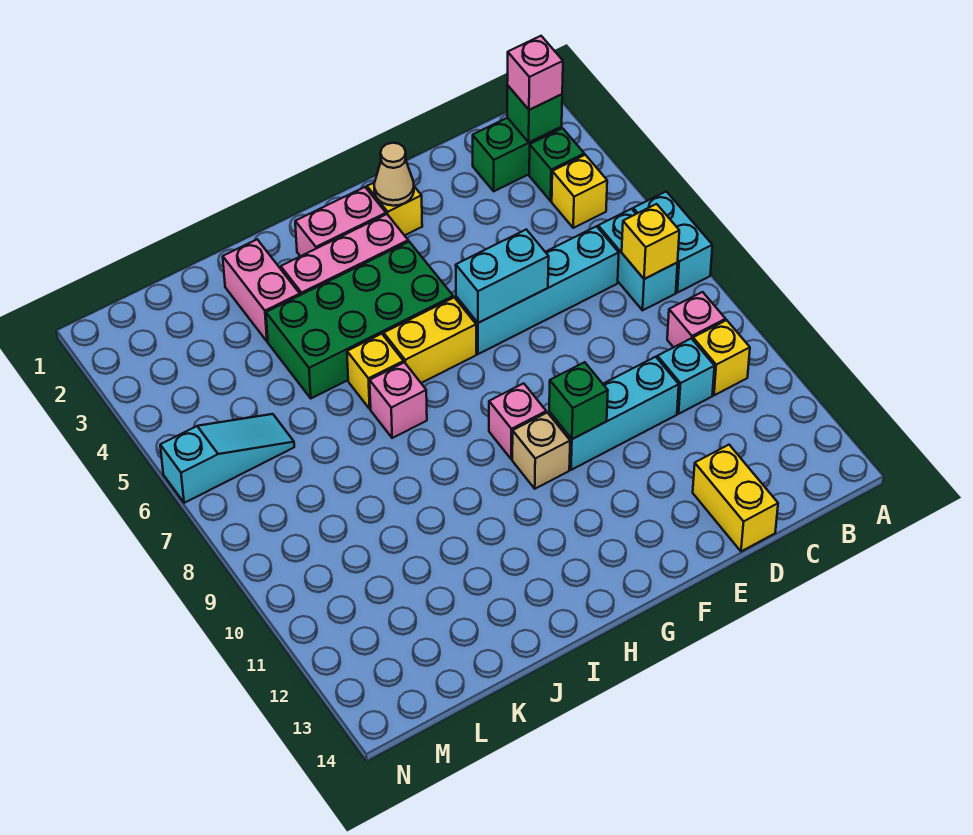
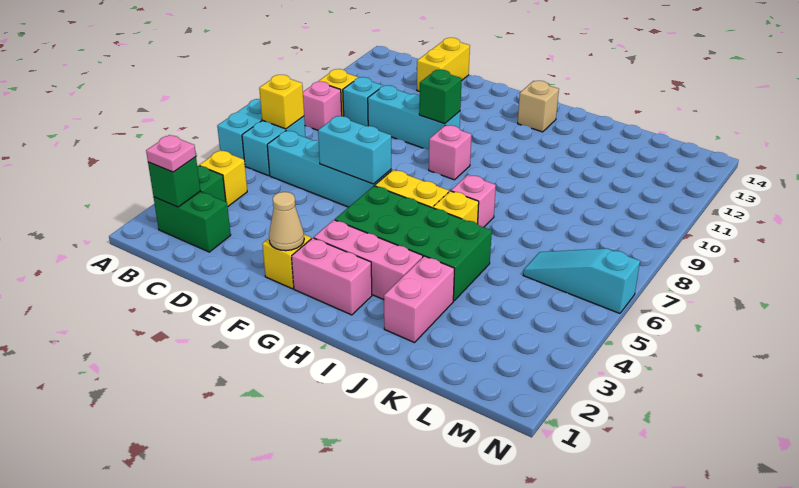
pink brick B2 level 3 -> pink plate B2 level 3
tan brick G10 level 1 -> tan brick H13 level 1

